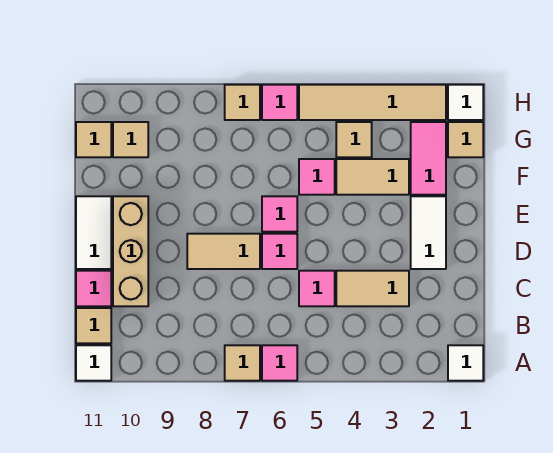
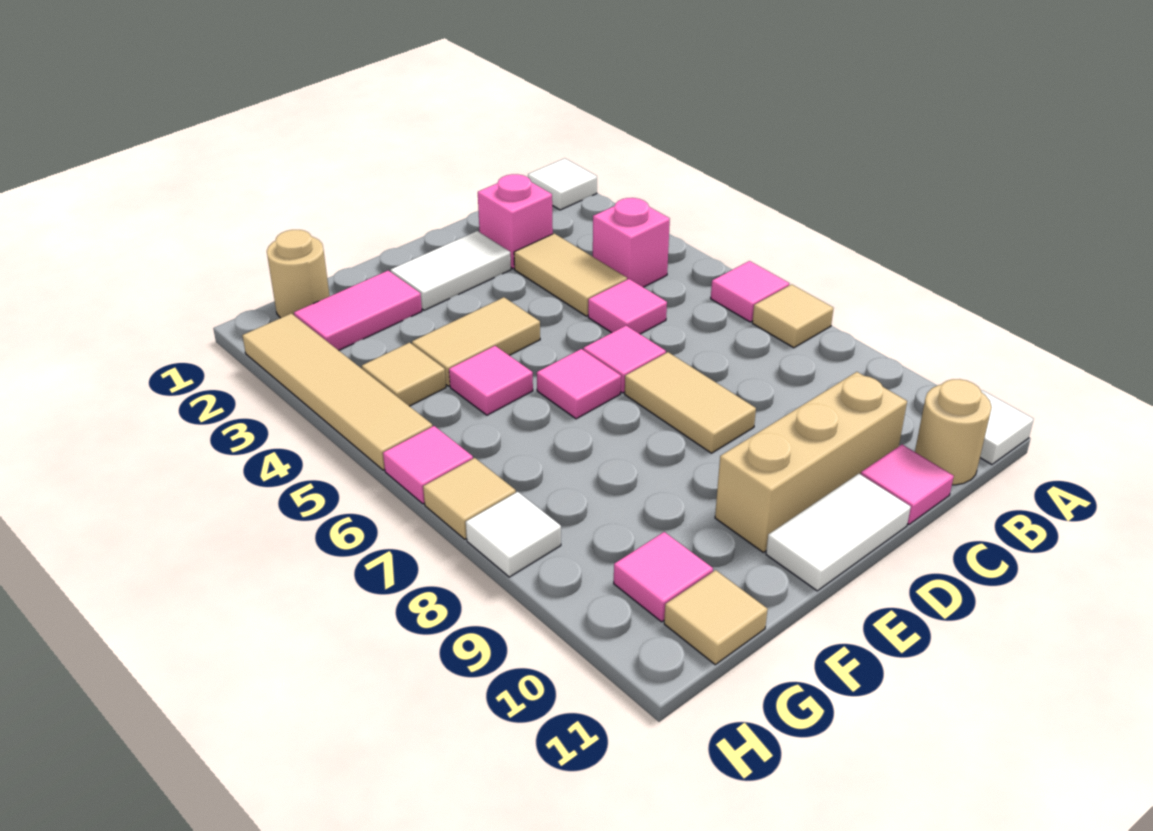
none -> pink brick B4 level 1
tan tile B11 level 1 -> tan round brick B11 level 1
none -> pink brick C2 level 1
tan tile F3:F4 level 1 -> tan tile E4:F4 level 1
tan tile G1 level 1 -> tan round brick G1 level 1
tan tile G10 level 1 -> pink tile G10 level 1
white tile H1 level 1 -> white tile H8 level 1

